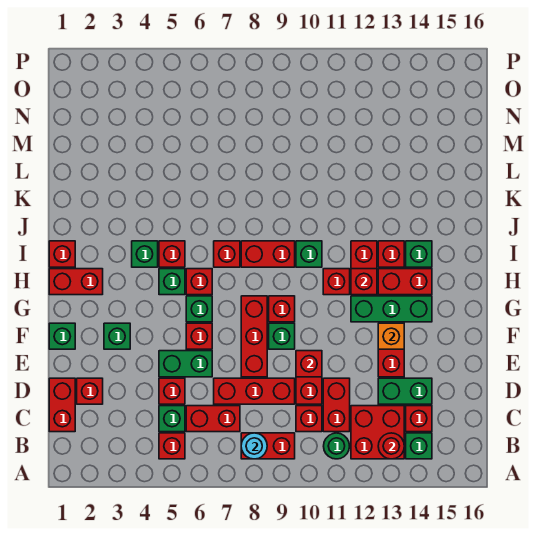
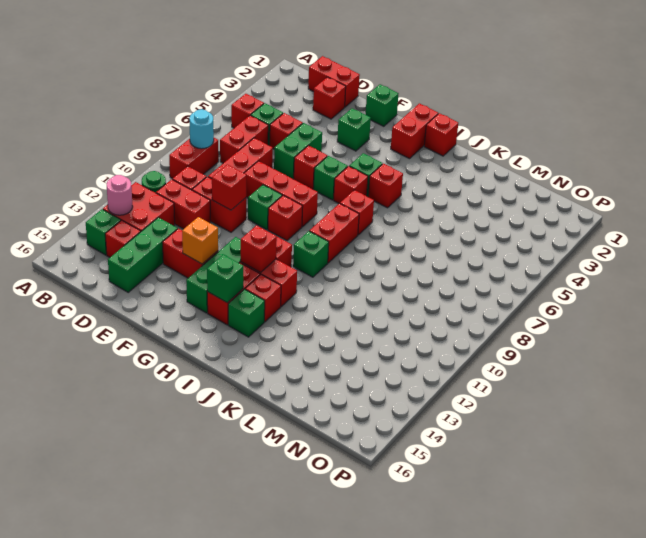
red round brick B13 level 2 -> pink round brick B13 level 2
green brick D13:D14 level 1 -> green brick D13:D15 level 1
green brick I4 level 1 -> green brick H14 level 2

